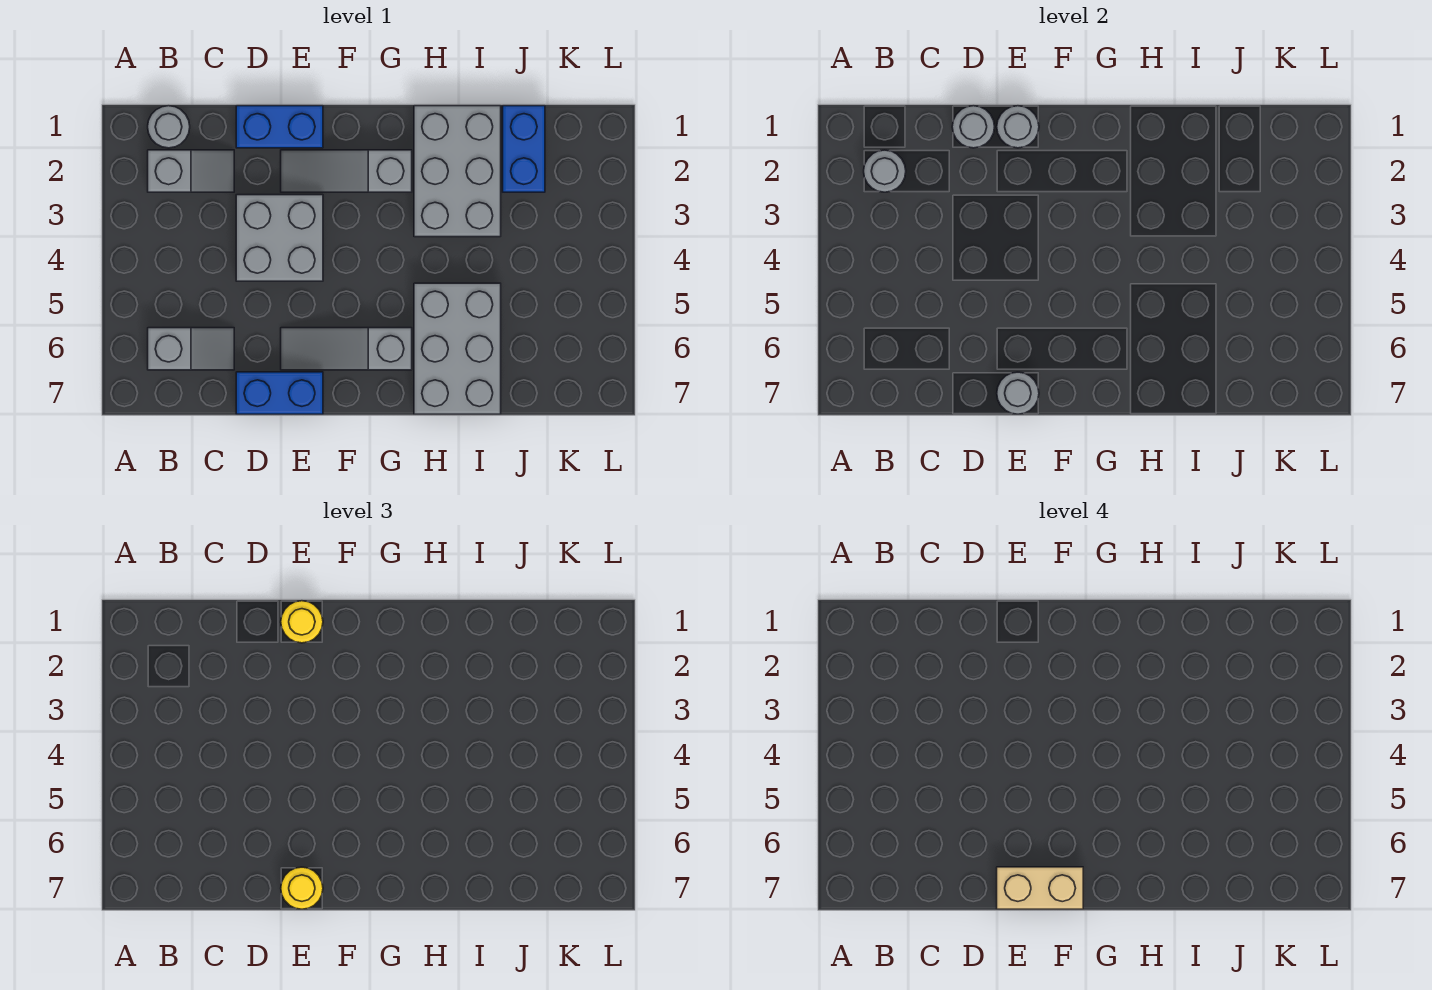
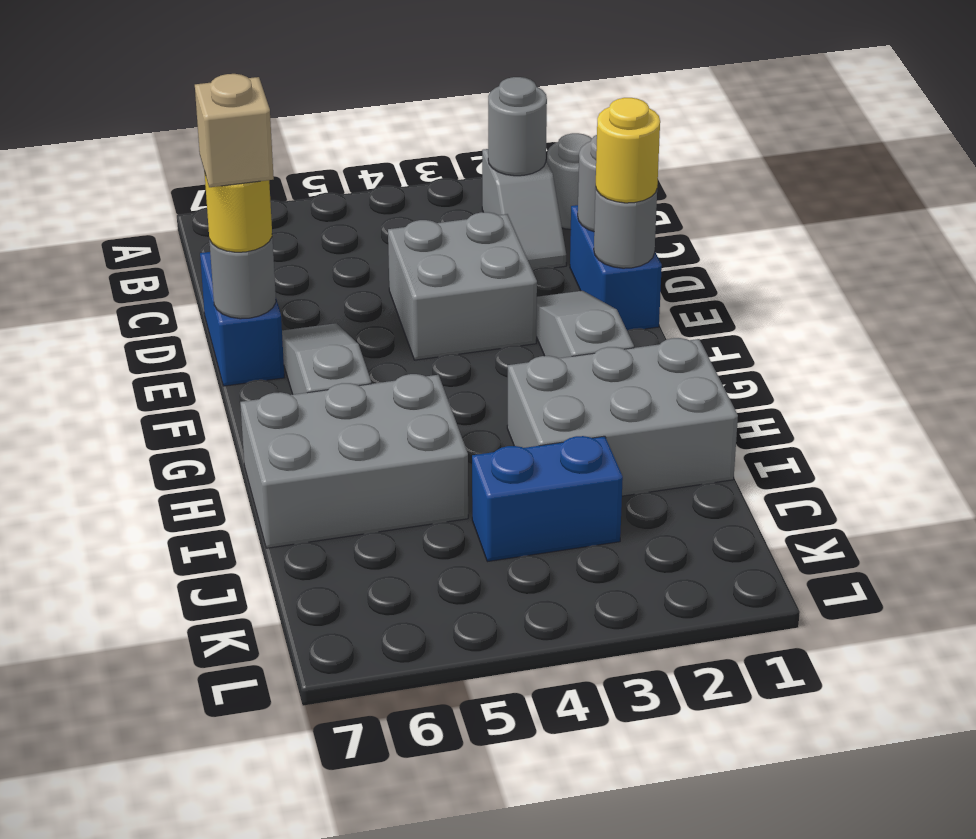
grey slope B6:C6 level 1 top B -> none
tan brick E7:F7 level 4 -> tan brick E7 level 4
blue brick J1:J2 level 1 -> blue brick J3:J4 level 1

